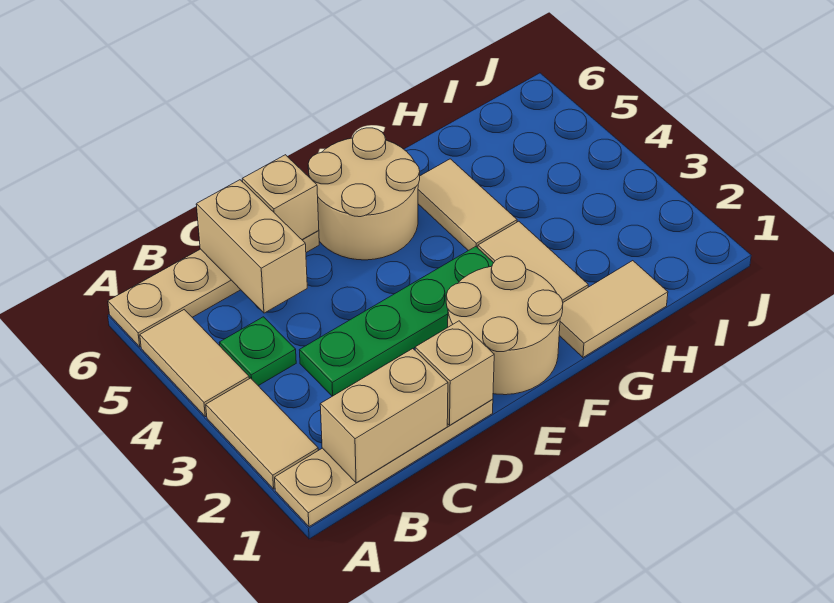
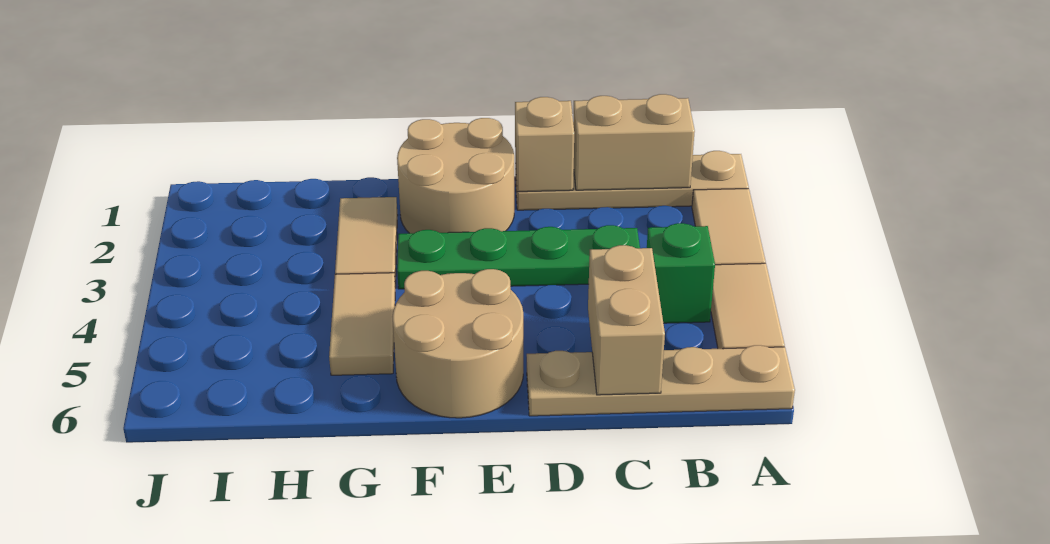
green plate B4 level 1 -> green brick B4 level 1
tan brick D6 level 2 -> none
tan tile G1:H1 level 1 -> none

